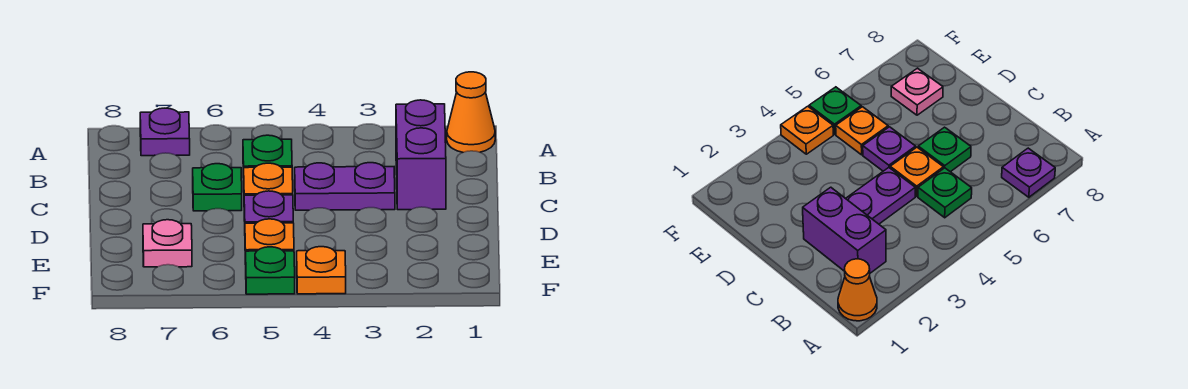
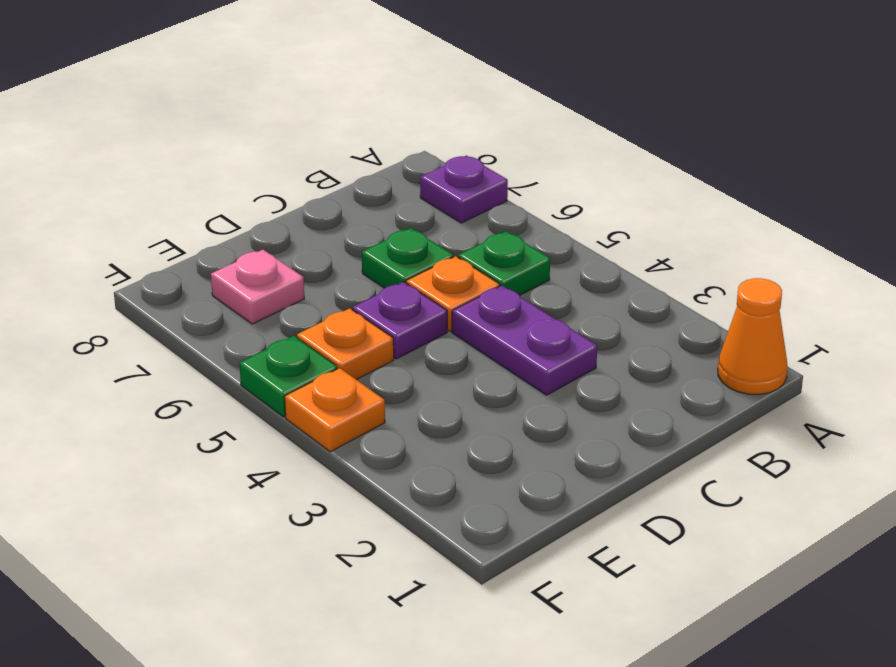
purple brick B2:C2 level 1 -> none

